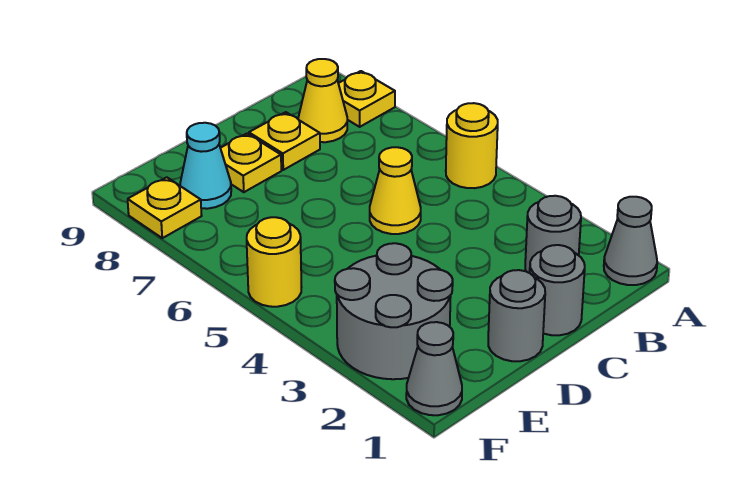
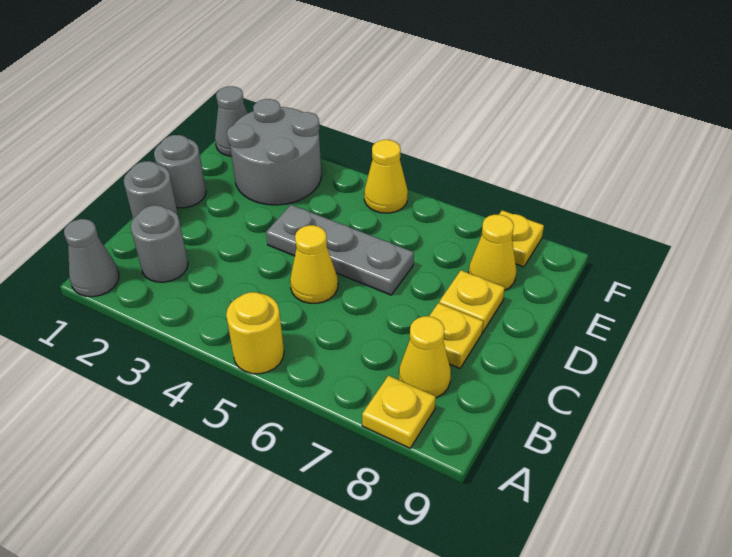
none -> grey plate D4:D6 level 1
cyan cone E8 level 1 -> yellow cone E8 level 1
yellow round brick F5 level 1 -> yellow cone F5 level 1

